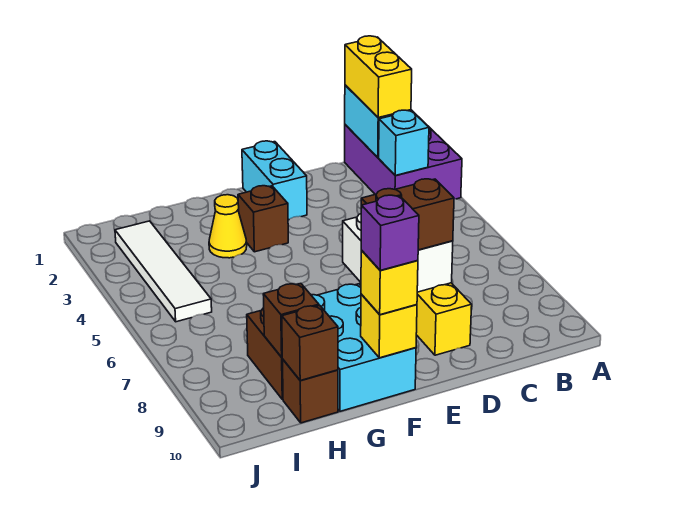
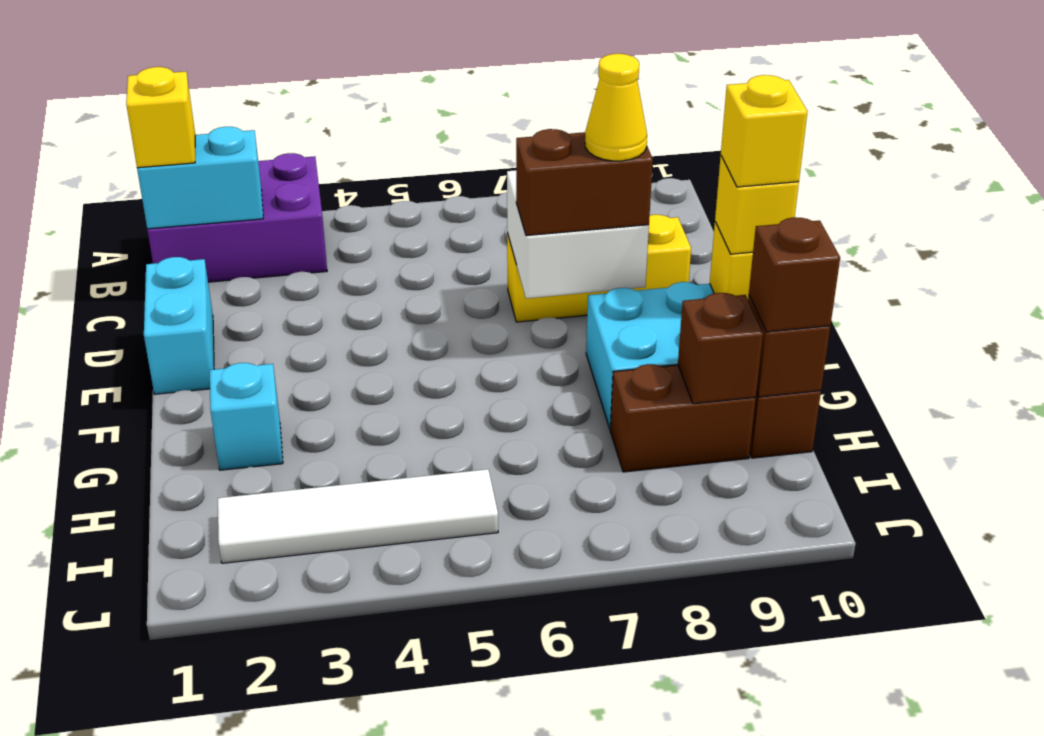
yellow brick B1:B2 level 3 -> yellow brick B1 level 3
cyan brick B3 level 2 -> cyan brick G2 level 1
brown brick D8:E8 level 3 -> brown brick E7:E8 level 3
cyan brick E1:E2 level 1 -> cyan brick D1:E1 level 1
brown brick F3 level 1 -> brown brick H10 level 3
purple brick F10 level 4 -> yellow brick F10 level 4
yellow cone G3 level 1 -> yellow cone E8 level 4

